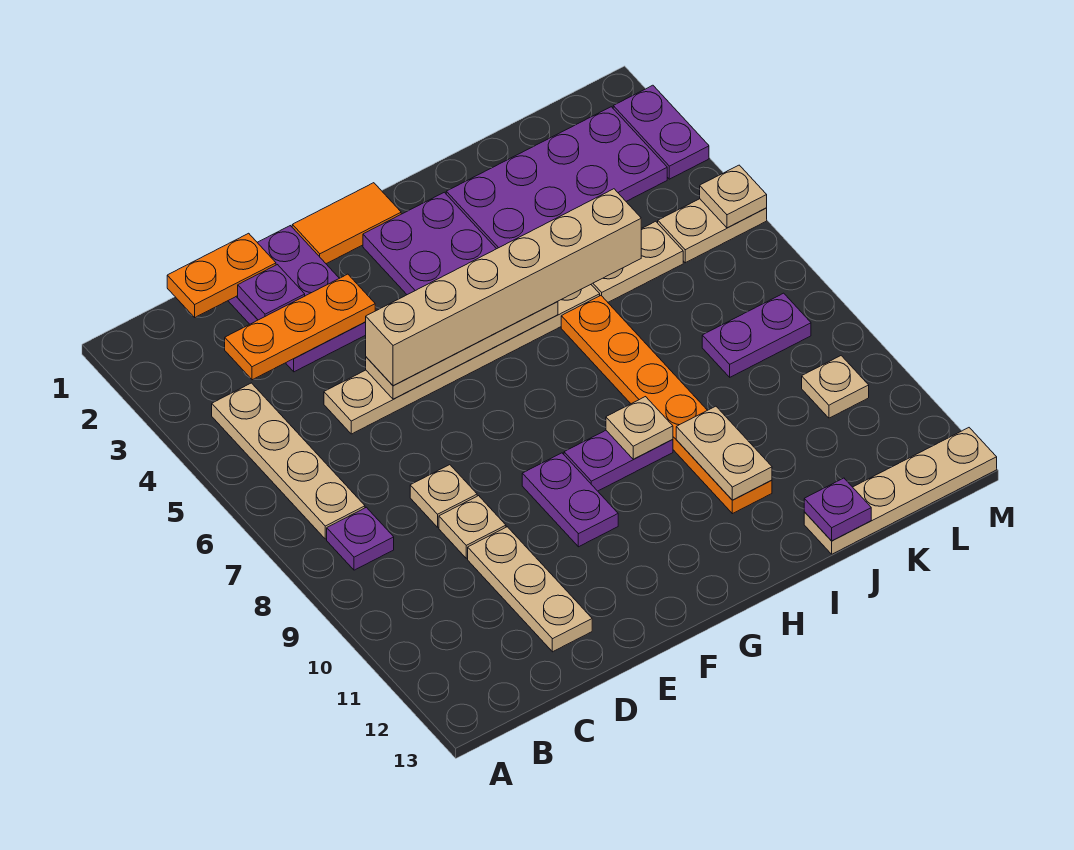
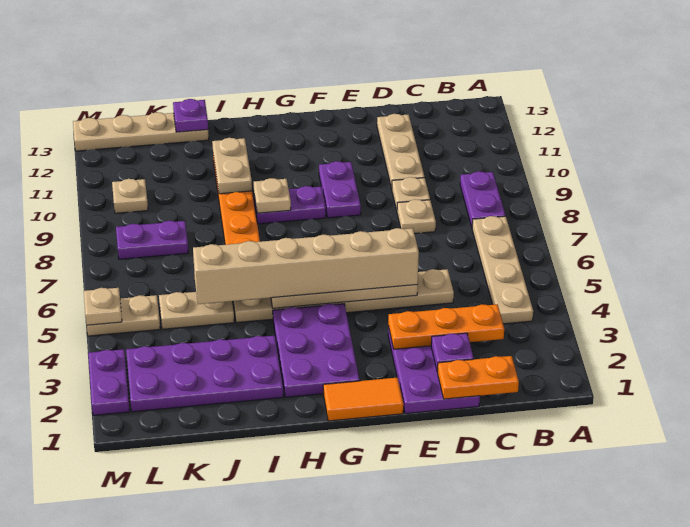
purple plate B8 level 1 -> purple plate B8:B9 level 1

